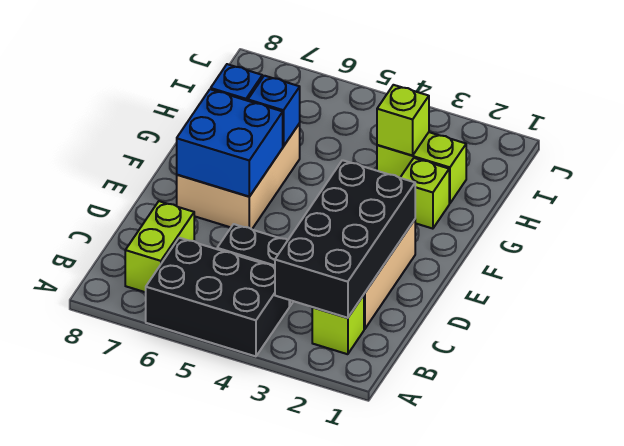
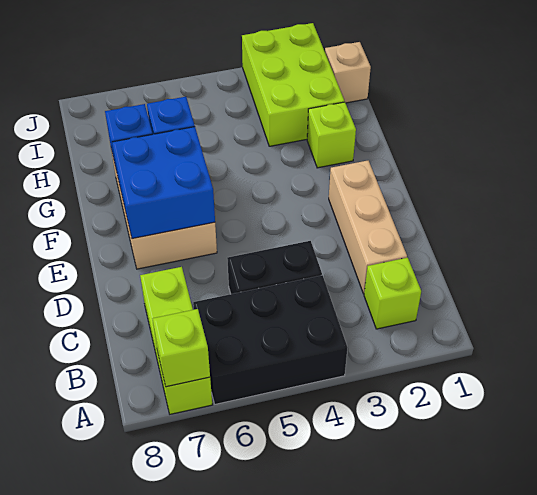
black brick B2:E3 level 2 -> none
lime brick B7:C7 level 1 -> lime brick A7:C7 level 1
lime brick H2:H3 level 1 -> lime brick H2:J3 level 1
lime brick H3 level 2 -> lime brick A7 level 2
none -> tan brick I1 level 1

